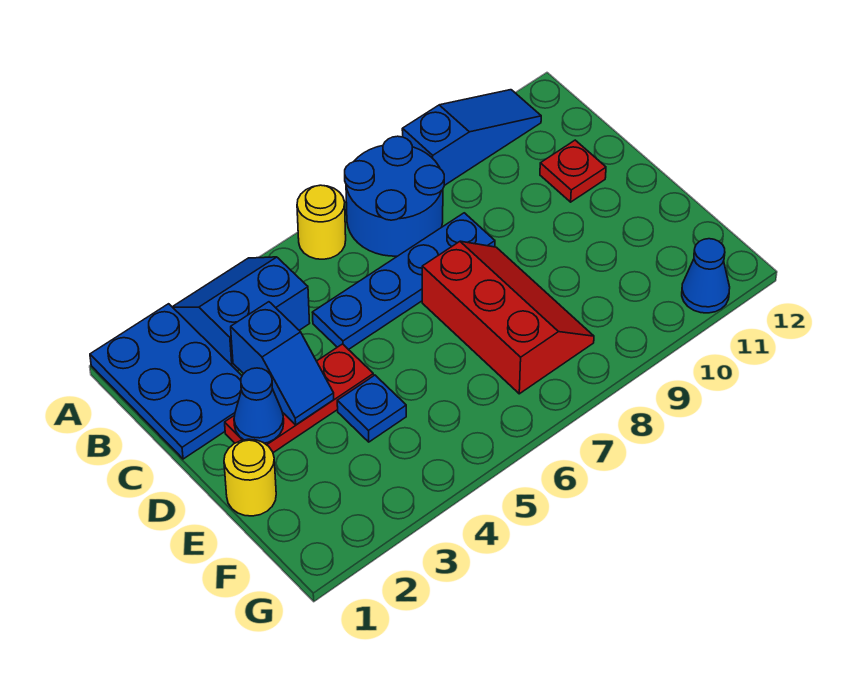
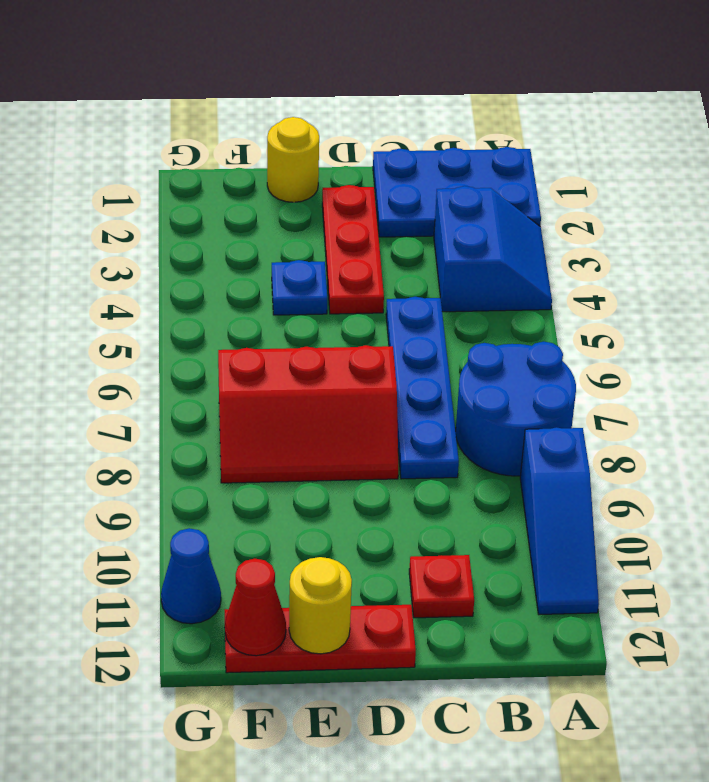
yellow round brick A6 level 1 -> yellow round brick E12 level 2
blue slope C3:D3 level 2 top C -> none
blue cone D2 level 2 -> none
none -> red plate D12:F12 level 1
none -> red cone F12 level 2

